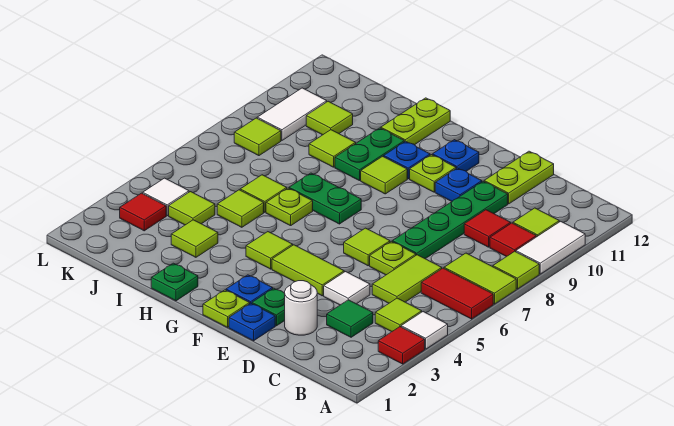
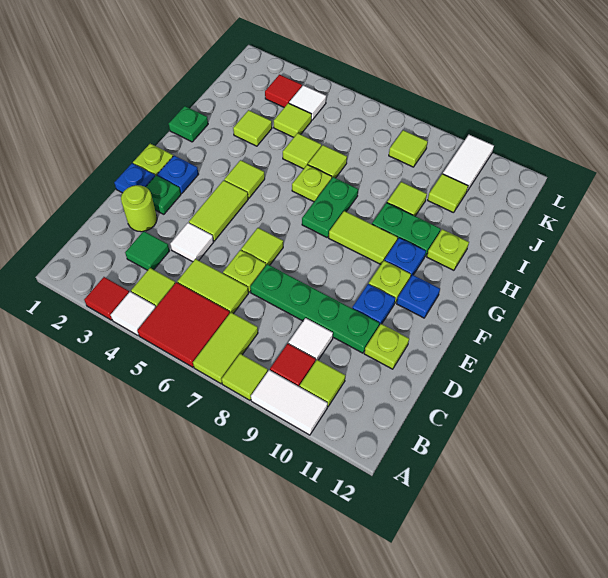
red tile A6:B6 level 1 -> red tile A5:B6 level 1
red tile C9 level 1 -> white tile C9 level 1
white round brick D2 level 1 -> lime round brick D2 level 1
lime plate D11:D12 level 1 -> lime plate D11 level 1
lime tile G9 level 1 -> lime tile G8:G9 level 1
lime plate H11:H12 level 1 -> lime plate H11 level 1
white tile K9:K10 level 1 -> white tile K10:L10 level 1

